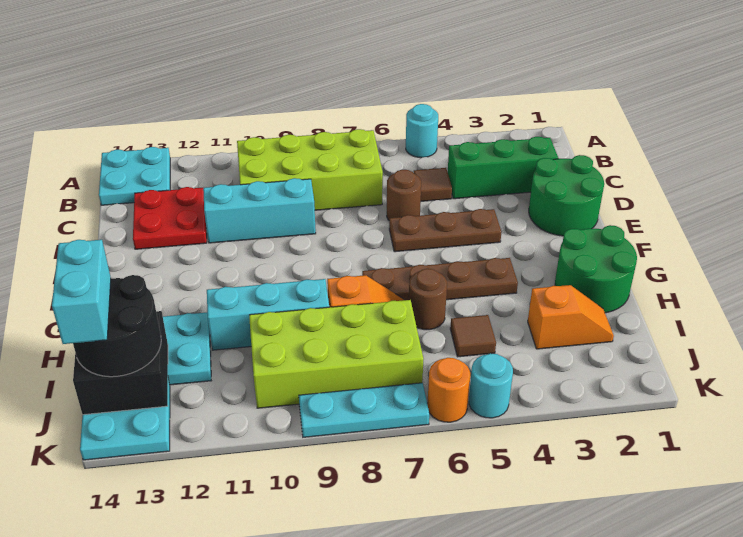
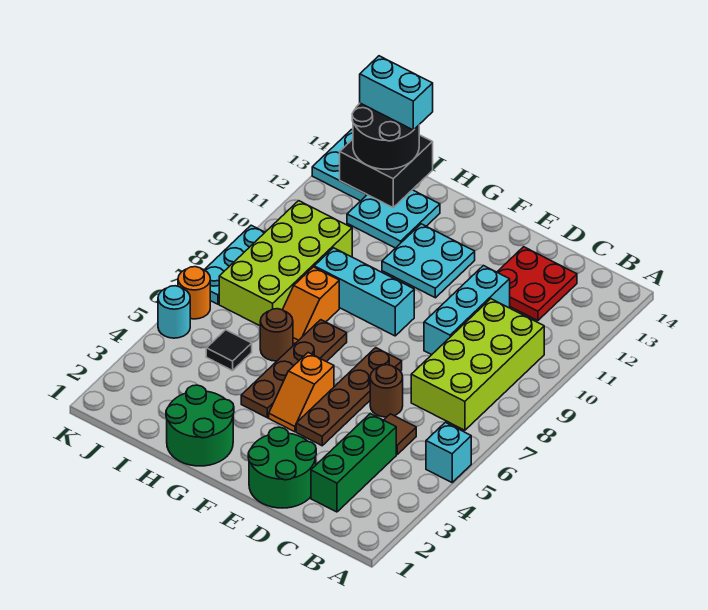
cyan round brick A5 level 1 -> cyan brick A5 level 1
cyan plate A13:B14 level 1 -> cyan plate F11:G12 level 1
brown plate E4:E6 level 1 -> brown plate E4:E7 level 1
cyan brick H9:H11 level 1 -> cyan brick F9:H9 level 1
orange slope I2:I3 level 1 top 3 -> orange slope F4:F5 level 1 top 5
brown tile I5 level 1 -> black tile I5 level 1

